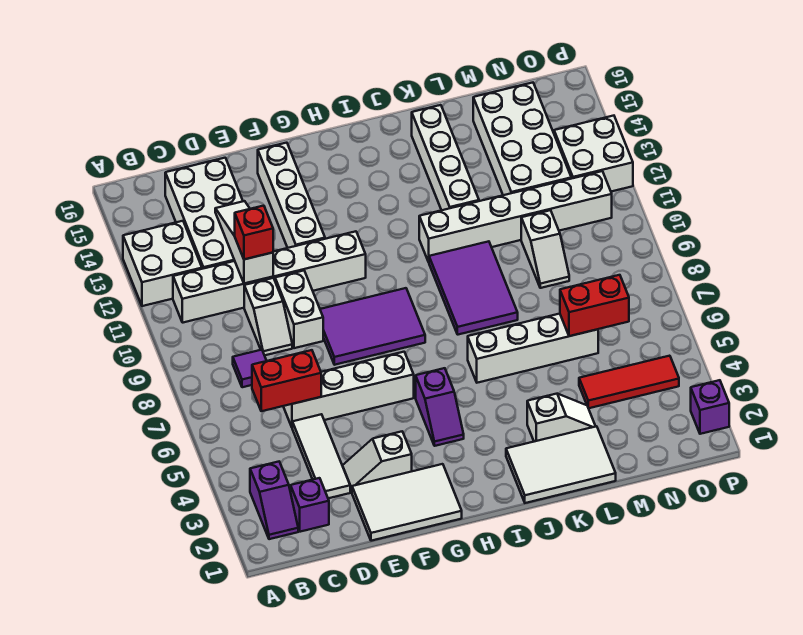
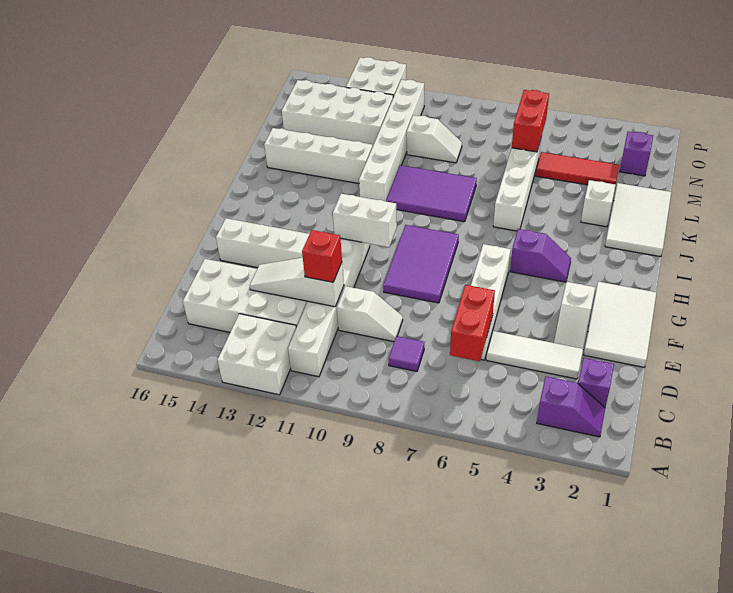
white brick E9:E10 level 1 -> white brick G10:G11 level 2
red tile M4:O4 level 1 -> red tile M3:M5 level 1
purple brick P2 level 1 -> purple brick N2 level 1

